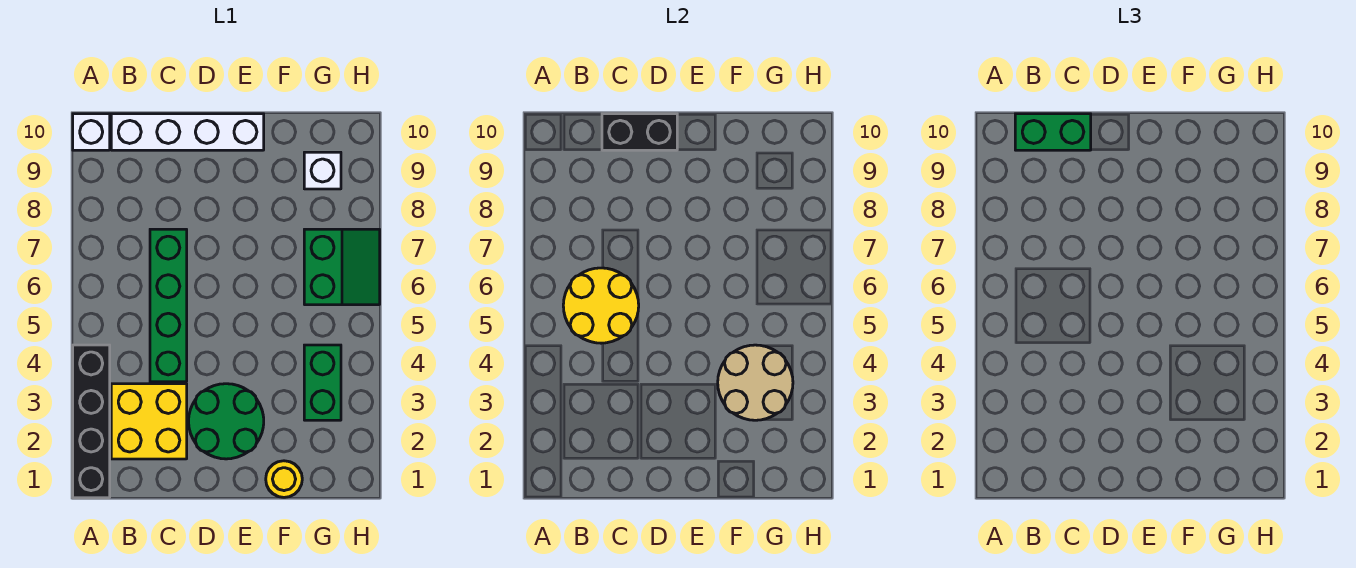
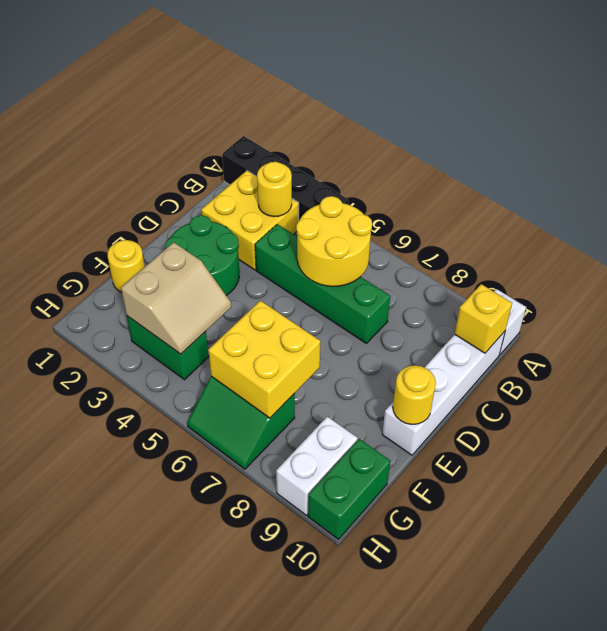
none -> yellow round brick B3 level 2
none -> yellow brick B10 level 2
green brick B10:C10 level 3 -> green brick G10:H10 level 1
black brick C10:D10 level 2 -> none
none -> yellow round brick E10 level 2
tan round brick F3:G4 level 2 -> tan slope F3:G4 level 2 top 3
none -> yellow brick F6:G7 level 2
white brick G9 level 1 -> white brick G9:H9 level 1

